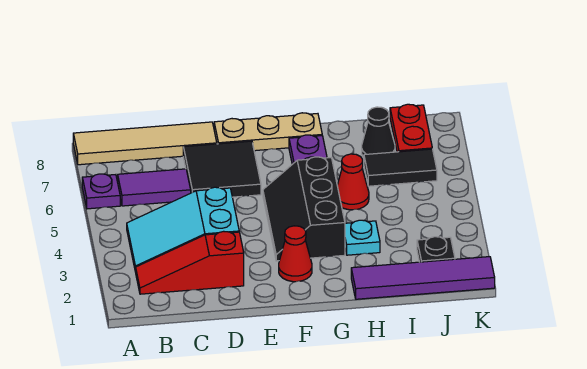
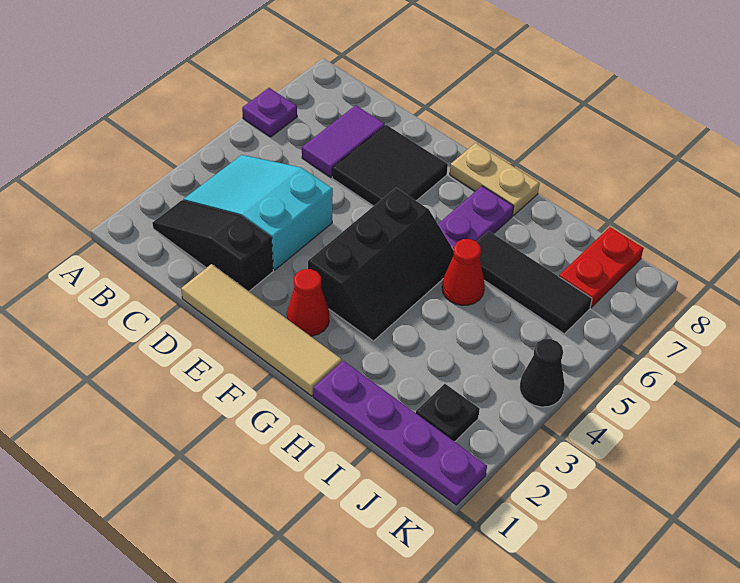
tan tile A8:D8 level 1 -> tan tile D1:G1 level 1
red slope B2:D2 level 1 top D -> black slope B2:D2 level 1 top D
purple tile B6:C6 level 1 -> purple tile C6:C7 level 1
tan plate E8:G8 level 1 -> tan plate F8:G8 level 1
black slope F3:G5 level 1 top G -> black slope F3:G5 level 1 top F
purple tile H1:K1 level 1 -> purple plate H1:K1 level 1
cyan plate H3 level 1 -> none
black tile I6:J6 level 1 -> black tile H6:J6 level 1
black cone I7 level 1 -> black cone K4 level 1

